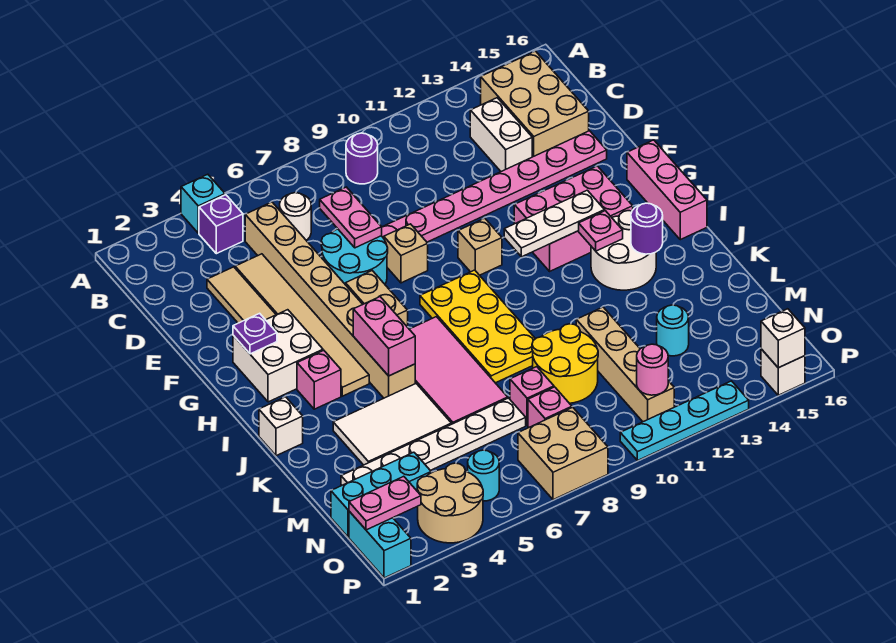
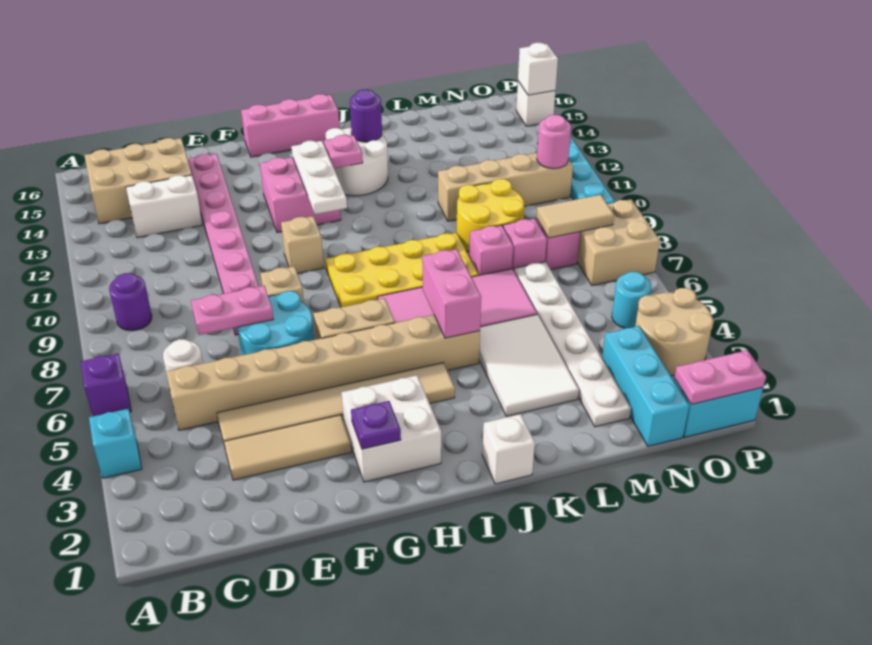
purple brick B4 level 1 -> purple brick A6 level 1
pink brick G12:H14 level 1 -> pink brick G12:H13 level 1
pink brick I3 level 1 -> pink brick L8 level 1
pink brick I5:J5 level 2 -> pink brick J5:J6 level 2
cyan round brick M13 level 1 -> none
none -> tan tile N8:O8 level 2
pink plate O1:O2 level 2 -> pink plate O1:P1 level 2

